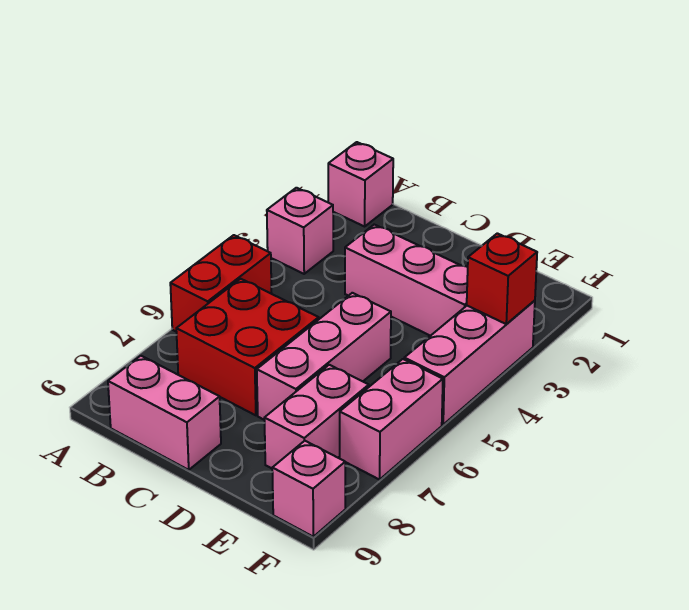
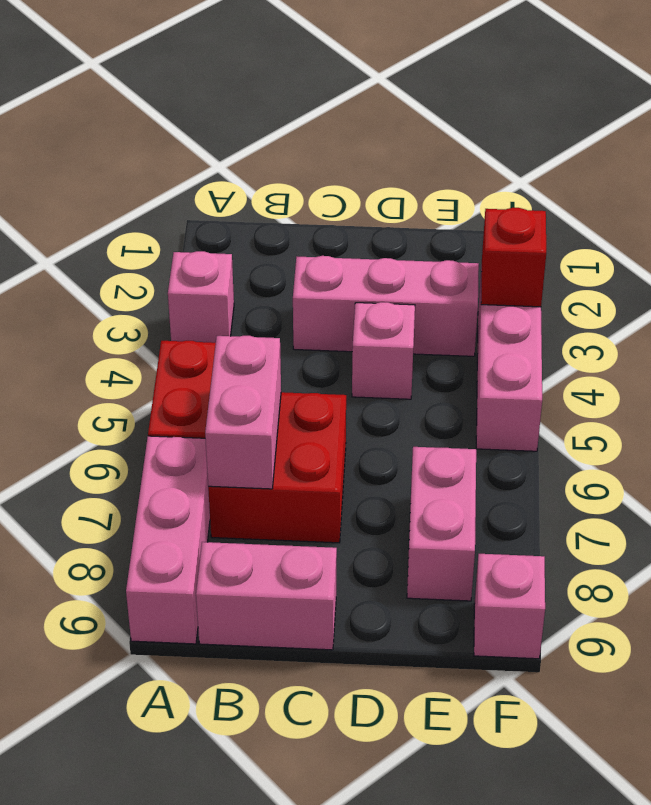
pink brick A1 level 1 -> pink brick D4 level 1
pink brick D5:D7 level 1 -> pink brick A7:A9 level 1
pink brick F6:F7 level 1 -> pink brick B6:B7 level 2

